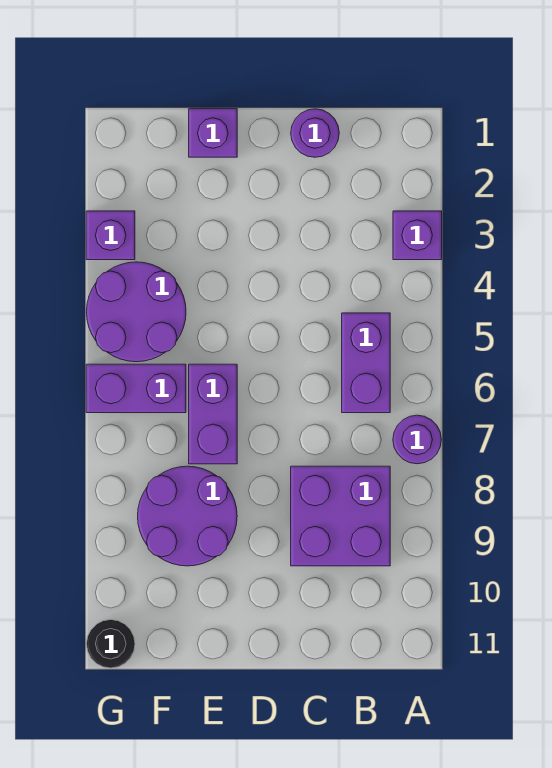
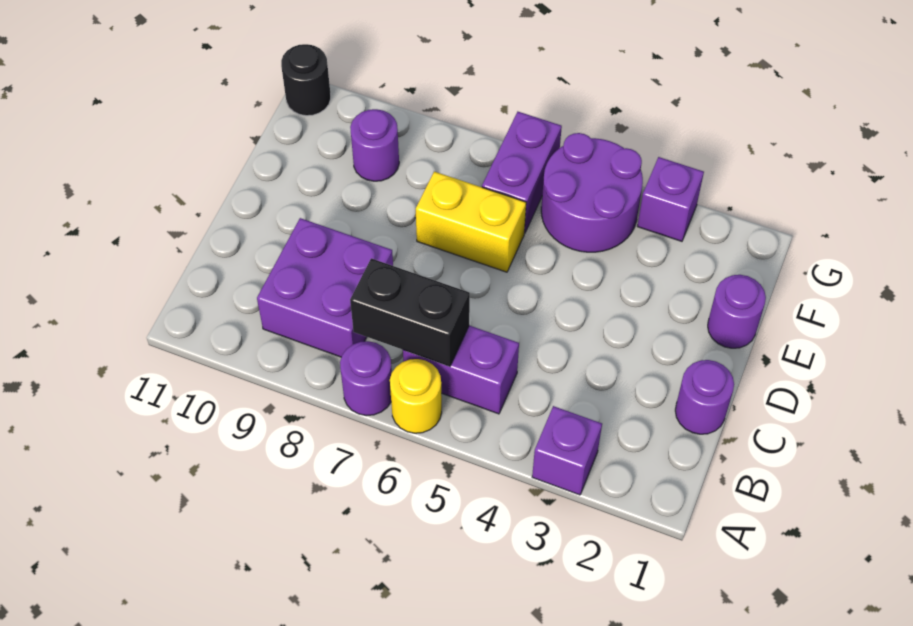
none -> yellow round brick A6 level 1
none -> black brick B6:B7 level 2
purple brick E1 level 1 -> purple round brick E1 level 1
purple brick E6:E7 level 1 -> yellow brick E6:E7 level 1
purple round brick E8:F9 level 1 -> purple round brick F9 level 1

